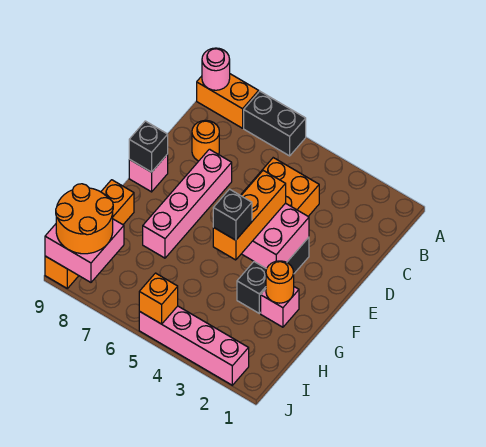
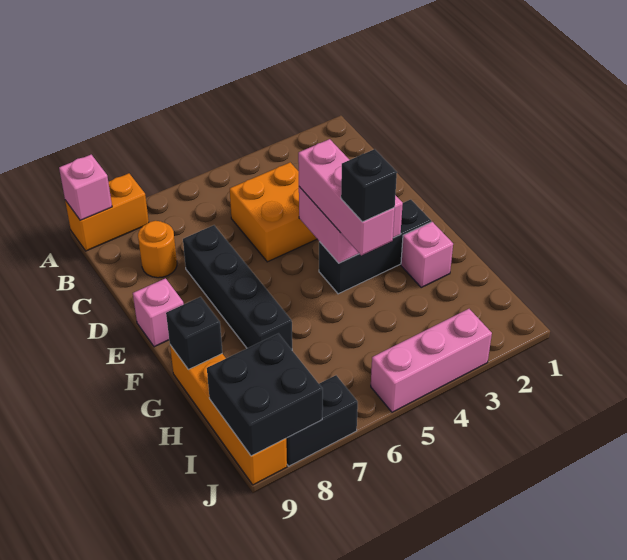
black brick A6:A7 level 1 -> black brick J7:J8 level 1
pink round brick A9 level 2 -> pink brick A9 level 2
pink brick D7:G7 level 1 -> black brick D7:G7 level 1
black brick E3:G3 level 1 -> black brick F2:F4 level 1
orange brick E4:G4 level 3 -> pink brick E4:G4 level 3
black brick E9 level 2 -> black brick G9 level 2
orange round brick G2 level 2 -> none
pink brick I8:J9 level 2 -> black brick I8:J9 level 2
orange round brick I8:J9 level 3 -> none
pink brick J2:J5 level 1 -> pink brick J3:J5 level 1
orange brick J5 level 2 -> none

